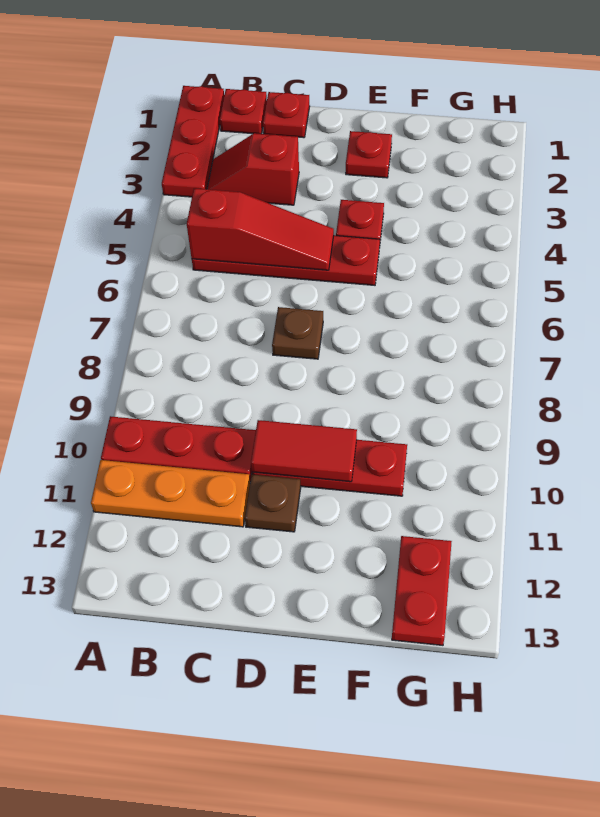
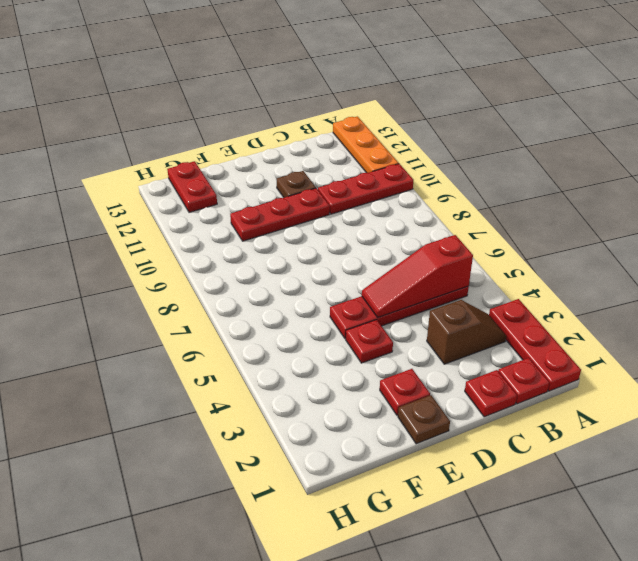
orange plate A11:C11 level 1 -> orange plate A11:A13 level 1
red slope B3:C3 level 1 top C -> brown slope B3:C3 level 1 top C
brown plate D7 level 1 -> brown plate E1 level 1
red tile D10:E10 level 2 -> none

